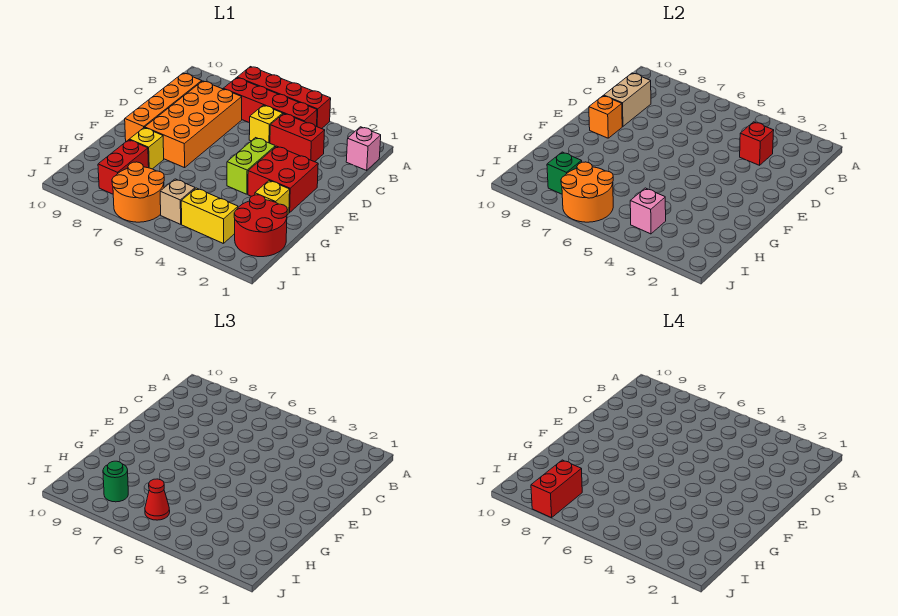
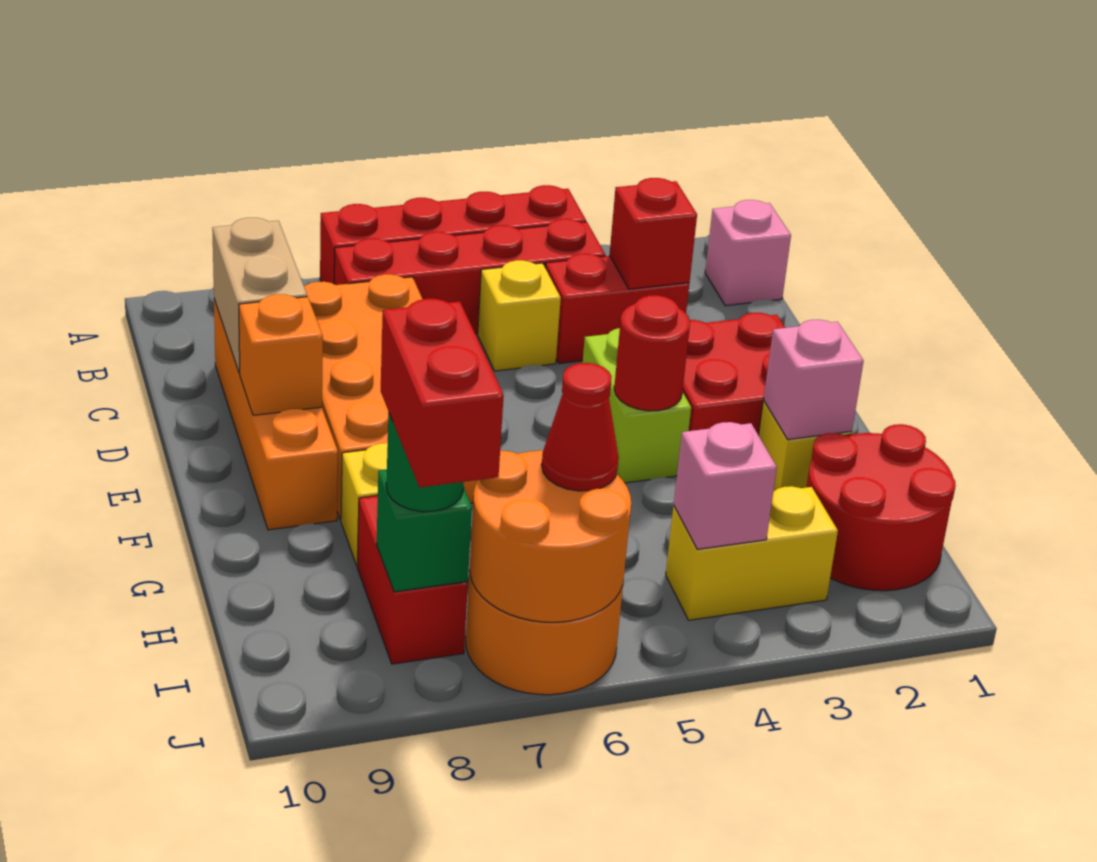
none -> red round brick F4 level 2
none -> pink brick G2 level 2
tan brick I5 level 1 -> none

